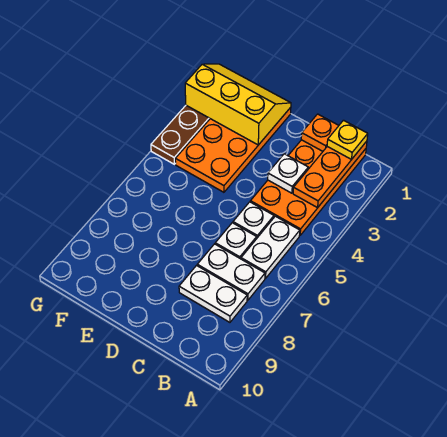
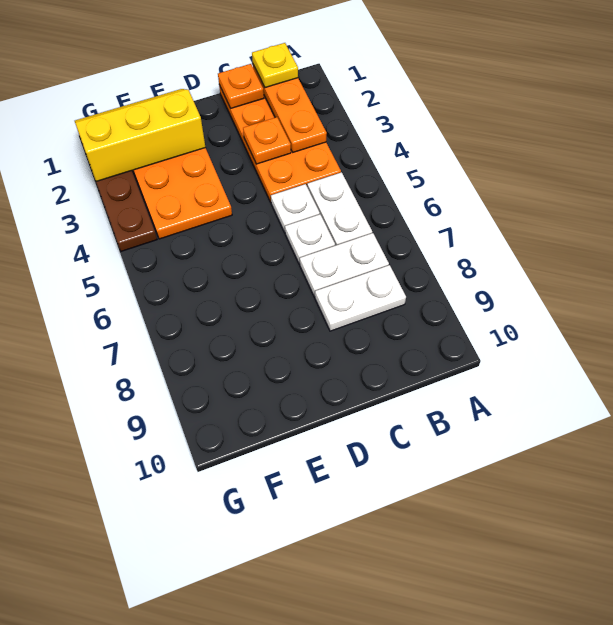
white plate C3 level 2 -> orange plate C3 level 2

